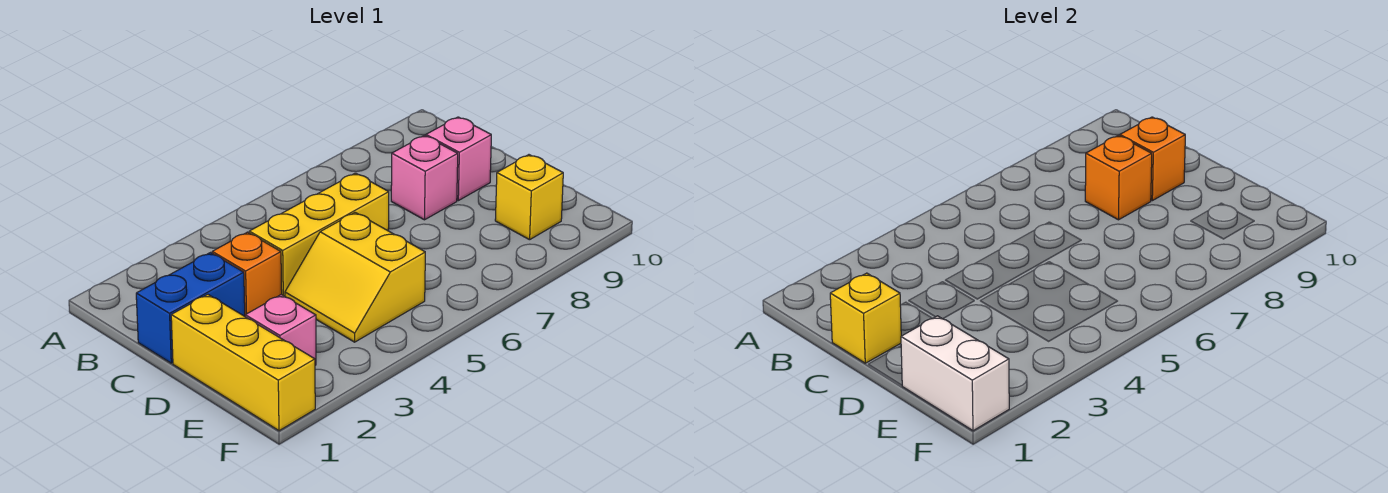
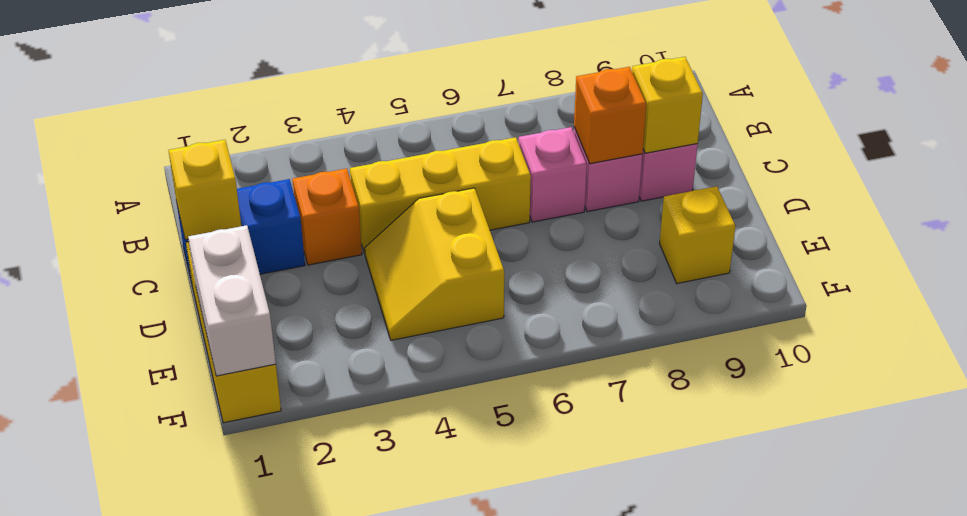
orange brick C9 level 2 -> yellow brick C9 level 2
pink brick E2 level 1 -> pink brick C7 level 1

